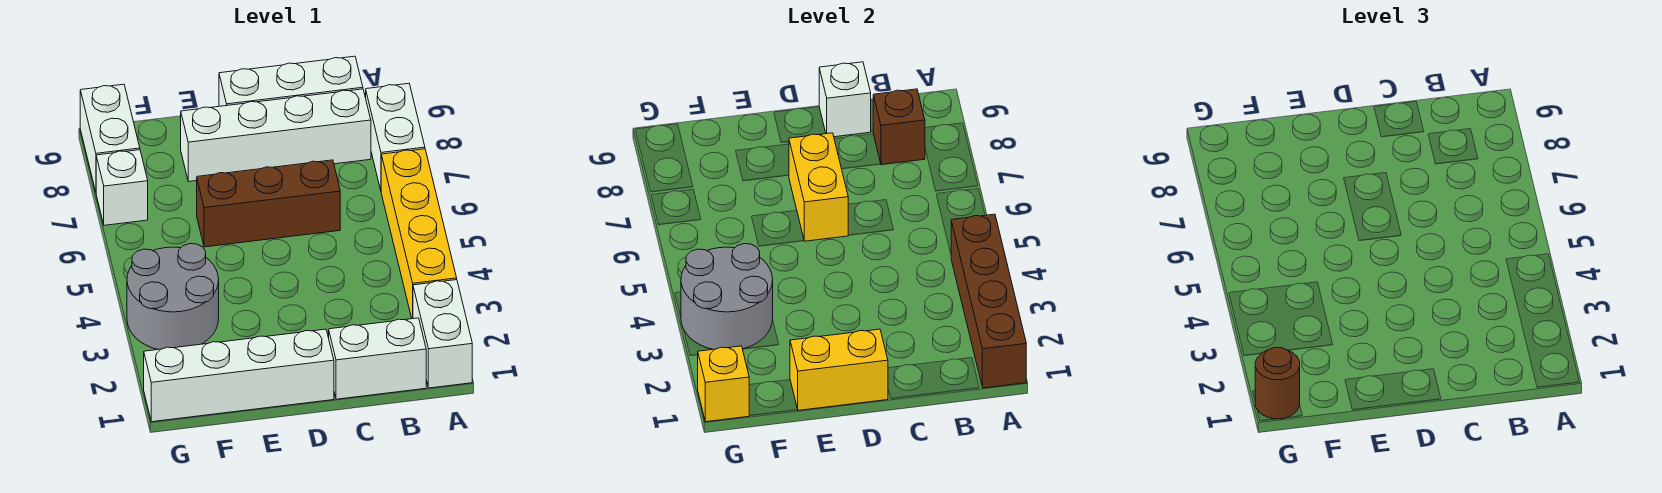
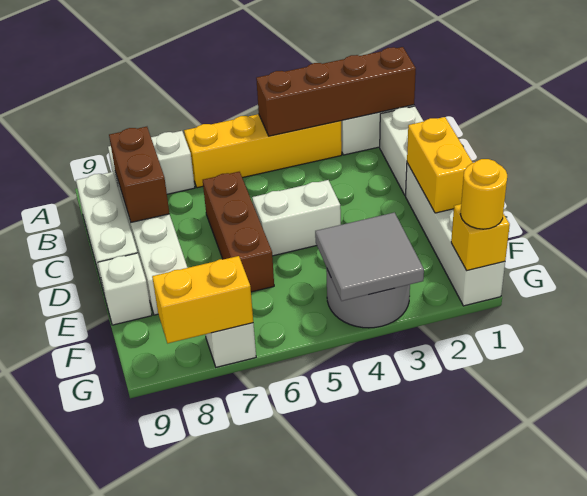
brown brick B8 level 2 -> brown brick B8:C8 level 2
white brick C9 level 2 -> white brick E9 level 1
yellow brick D6:D7 level 2 -> yellow brick G7:G8 level 2
grey round brick F3:G4 level 2 -> grey tile F3:G4 level 2
brown round brick G1 level 3 -> yellow round brick G1 level 3
white brick G8:G9 level 1 -> white brick D4:D5 level 1

